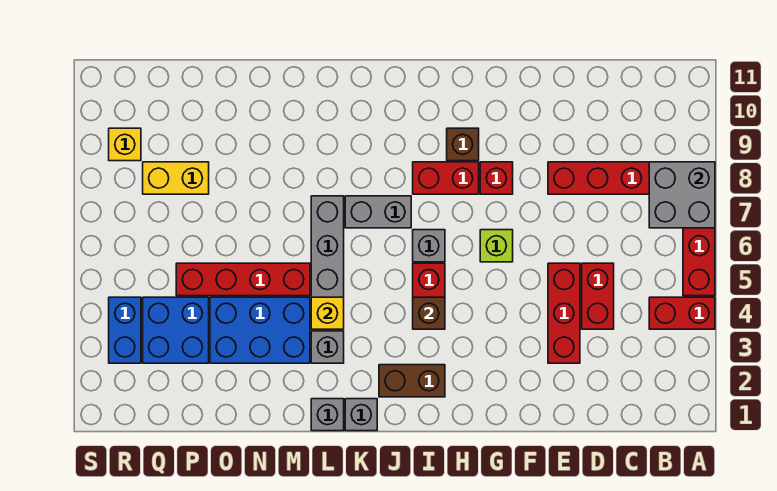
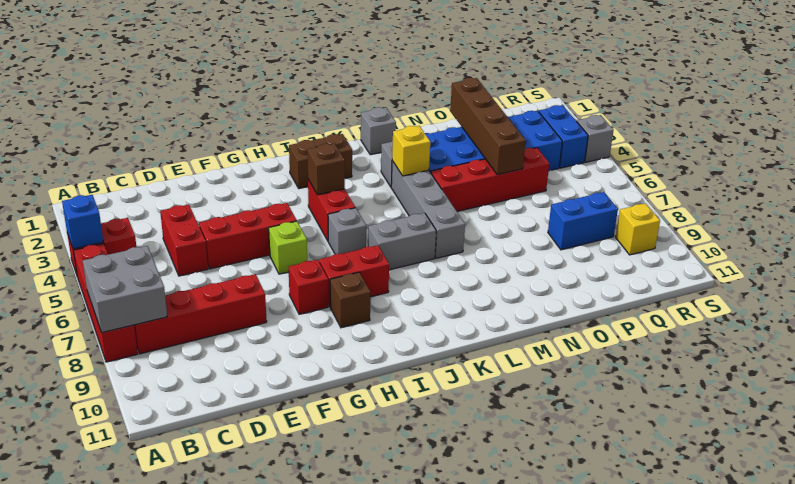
none -> blue brick A4 level 2
red brick E3:E5 level 1 -> red brick E5:G5 level 1
grey brick K1 level 1 -> grey brick S4 level 1
none -> brown brick O2:O5 level 2
yellow brick P8:Q8 level 1 -> blue brick P8:Q8 level 1

